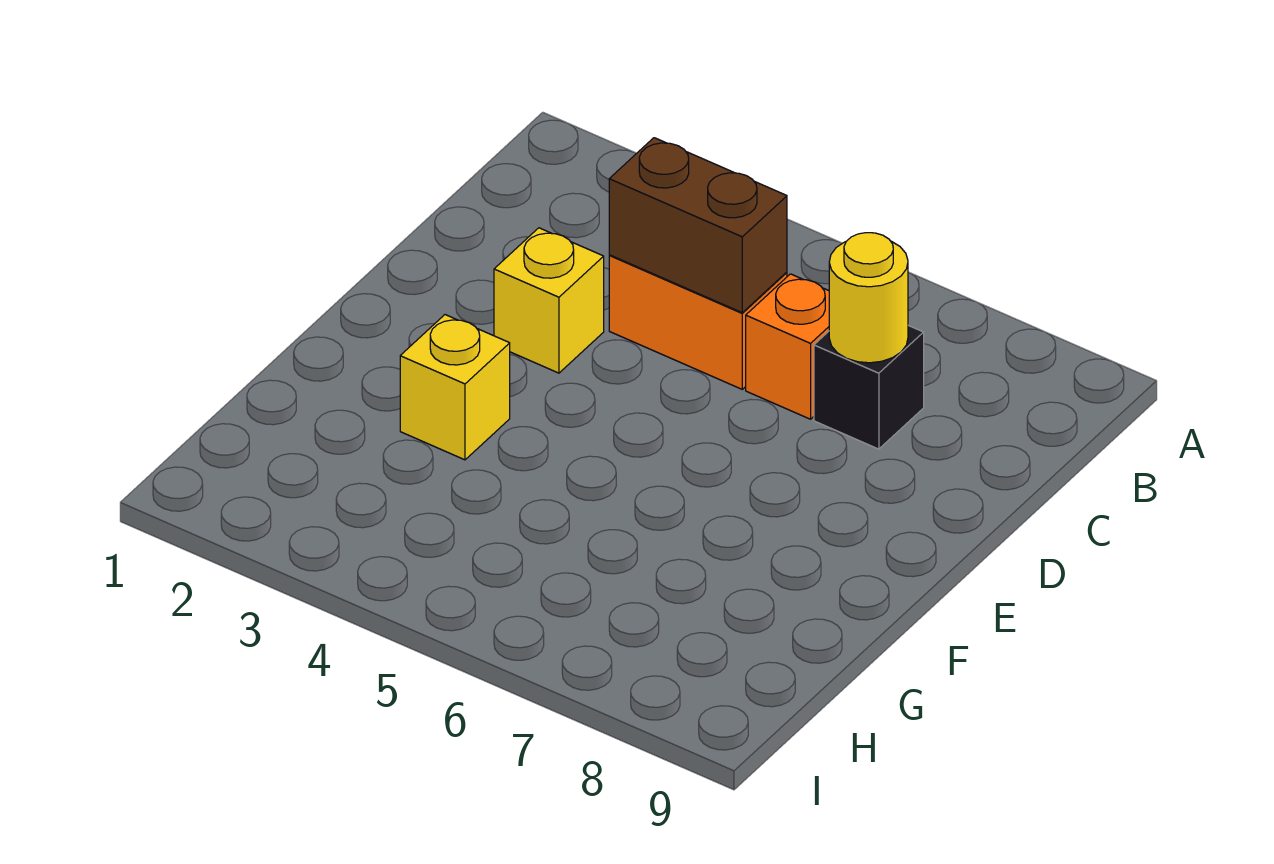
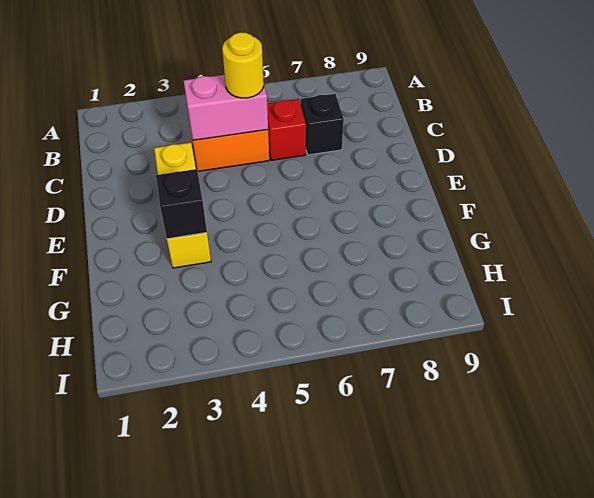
brown brick C4:C5 level 2 -> pink brick C4:C5 level 2
orange brick C6 level 1 -> red brick C6 level 1
yellow round brick C7 level 2 -> yellow round brick C5 level 3
none -> black brick F3 level 2

